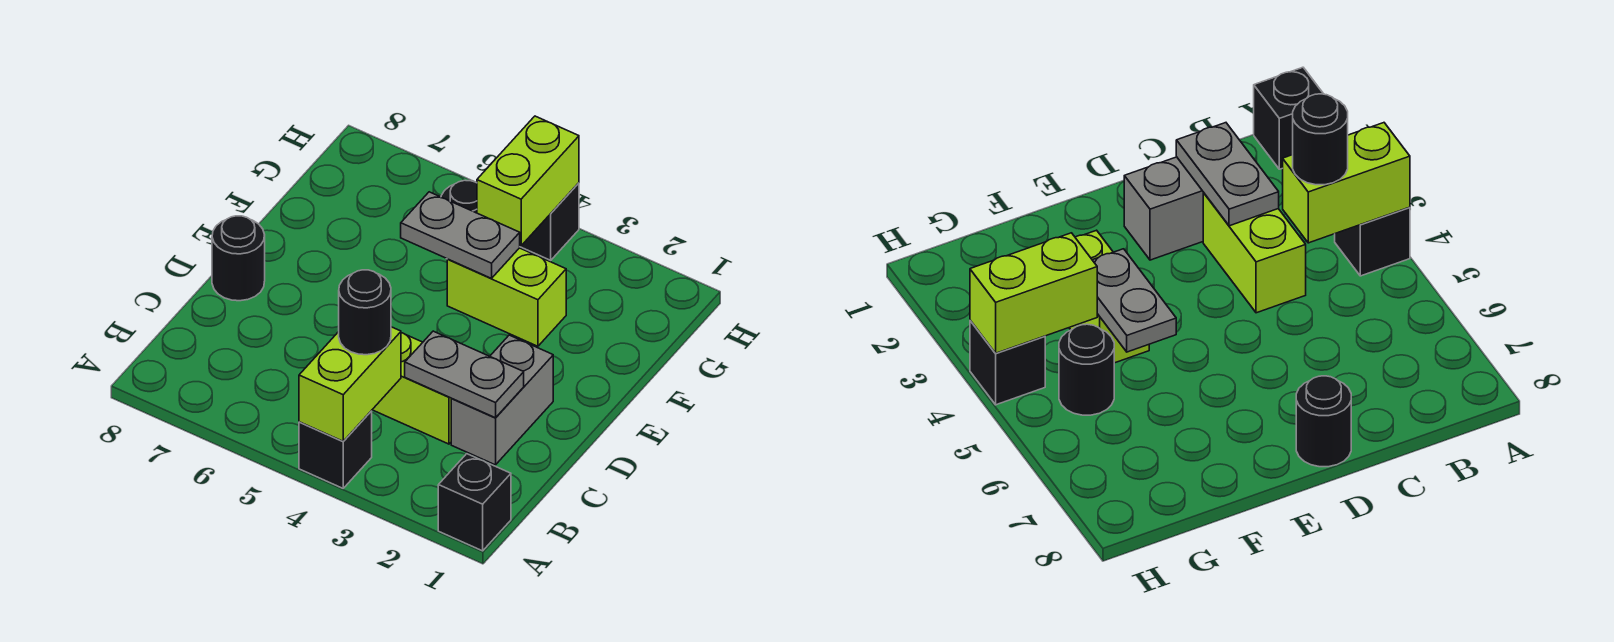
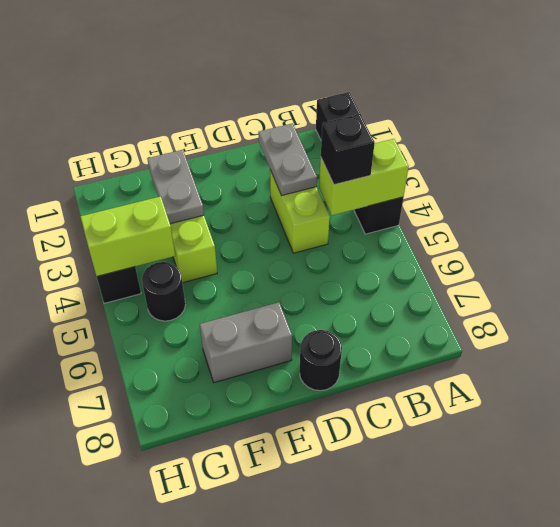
black round brick B4 level 3 -> black brick B4 level 3
grey brick C2:D2 level 1 -> grey brick E7:F7 level 1
grey plate F4:F5 level 2 -> grey plate F2:F3 level 2

